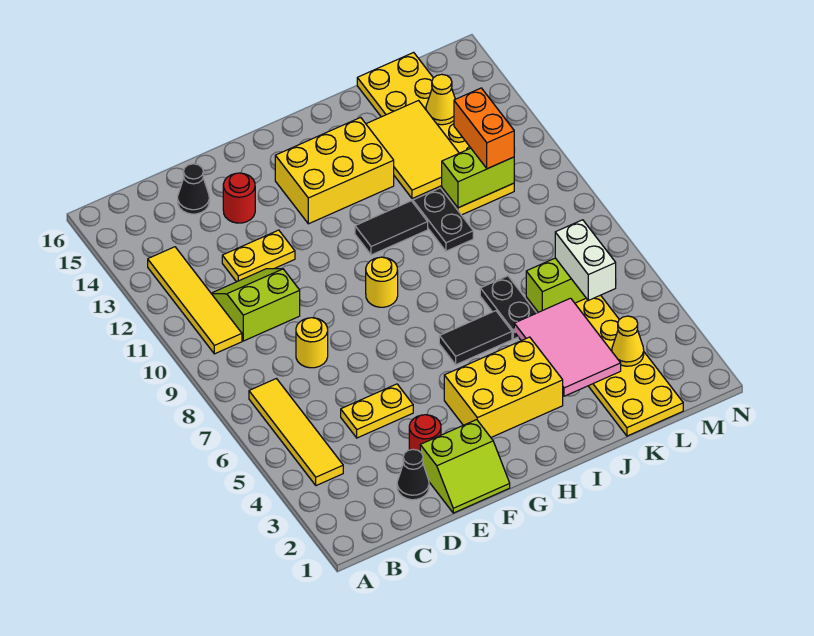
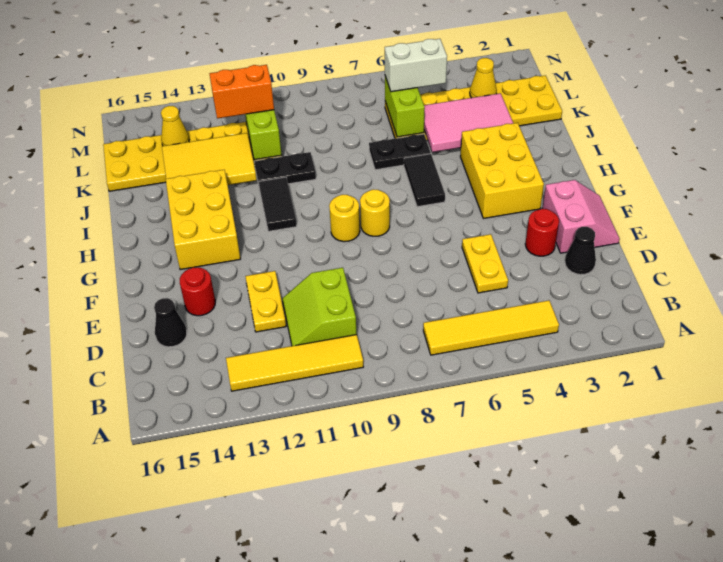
yellow round brick D8 level 1 -> yellow round brick G8 level 1
lime slope E1:F2 level 1 top 2 -> pink slope E1:F2 level 1 top 2

